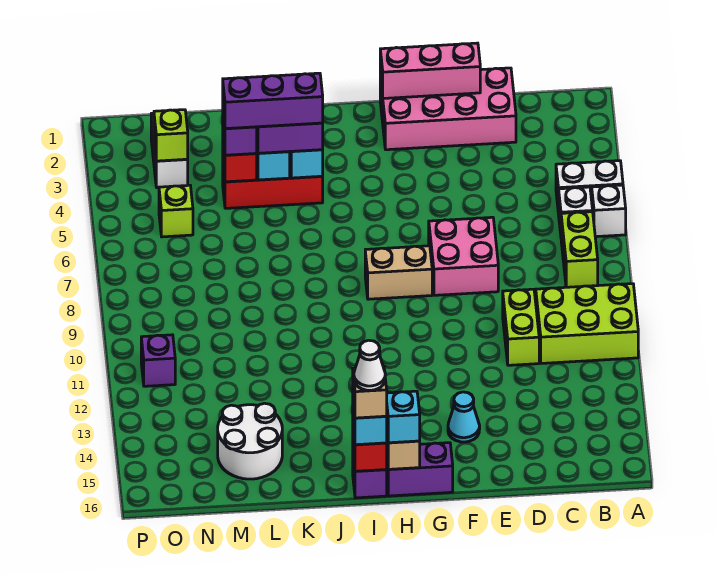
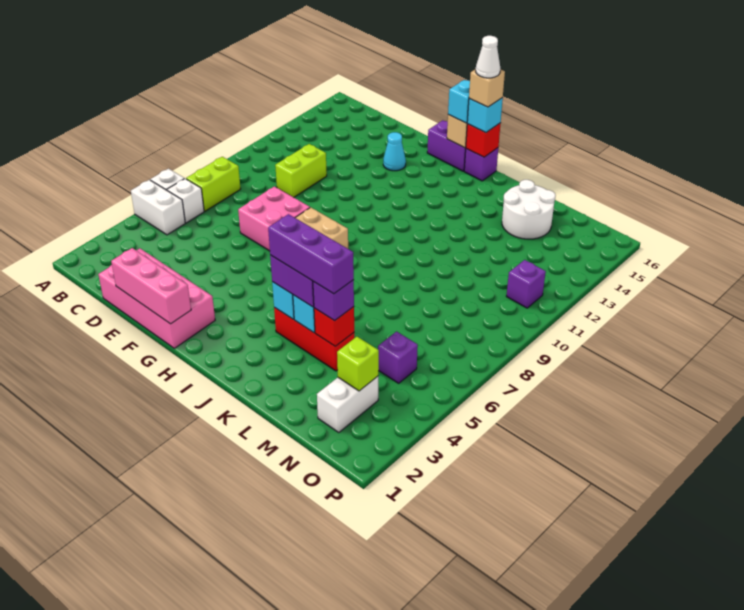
lime brick A10:C11 level 1 -> none
lime brick N5 level 1 -> purple brick N5 level 1

